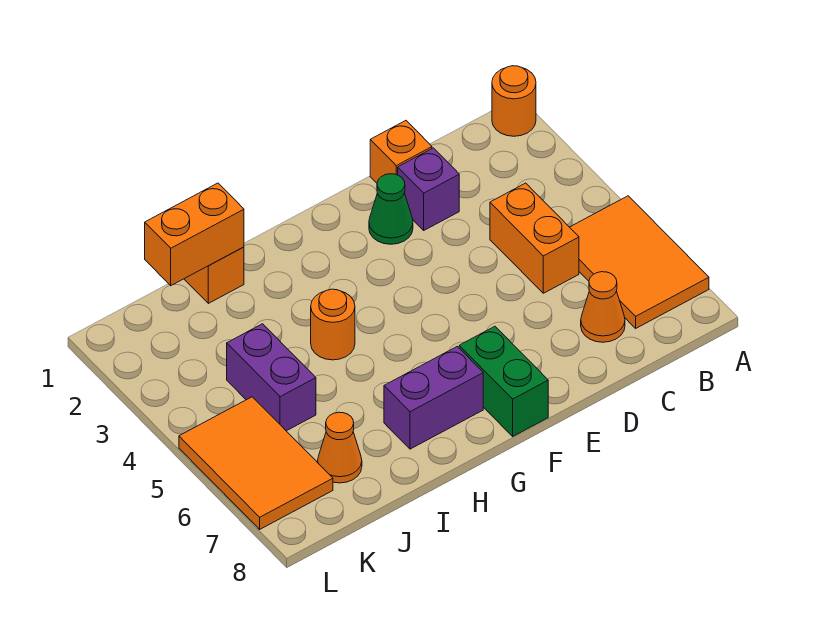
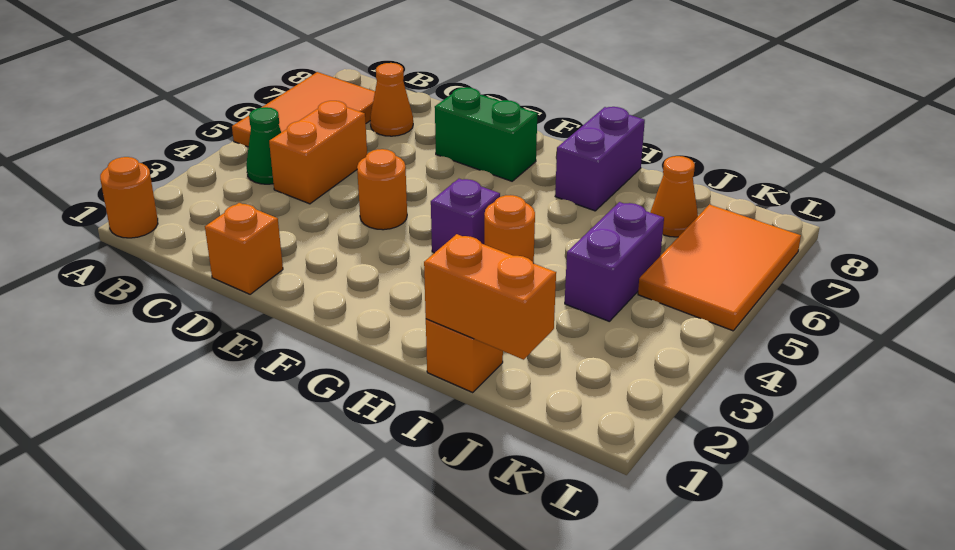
purple brick D2 level 1 -> purple brick G4 level 1
green cone E2 level 1 -> green cone B4 level 1
none -> orange round brick E4 level 1
green brick F7:F8 level 1 -> green brick E7:F7 level 1
purple brick G7:H7 level 1 -> purple brick H7:H8 level 1

